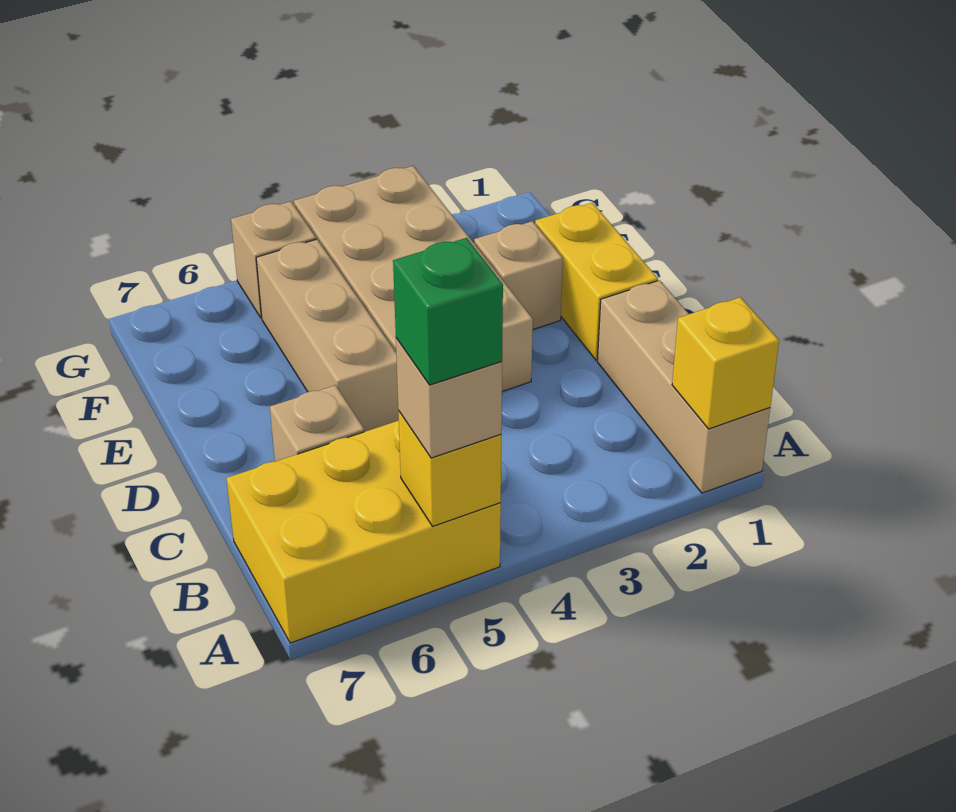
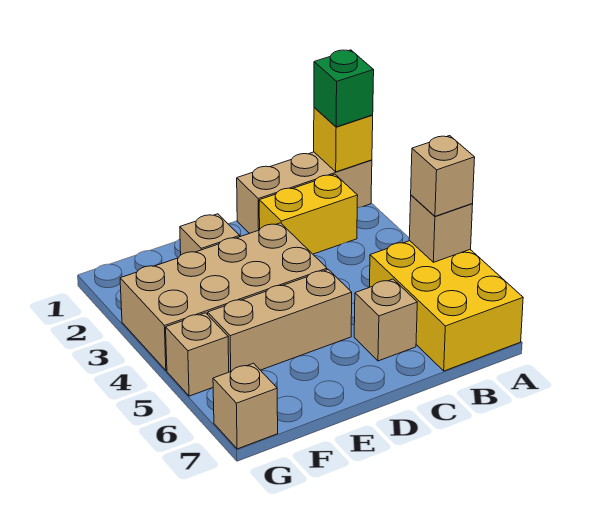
yellow brick A5 level 2 -> tan brick A5 level 2
green brick A5 level 4 -> green brick A1 level 3
yellow brick D1:E1 level 1 -> yellow brick B2:C2 level 1
none -> tan brick G7 level 1

